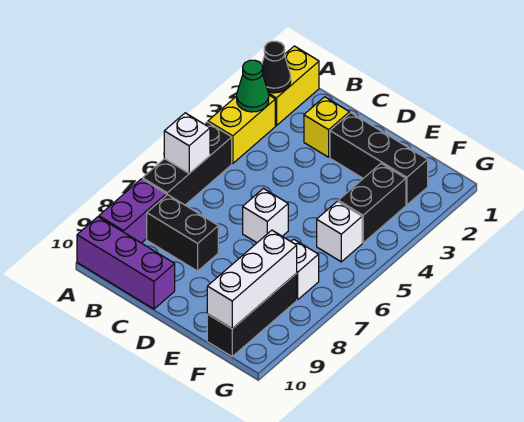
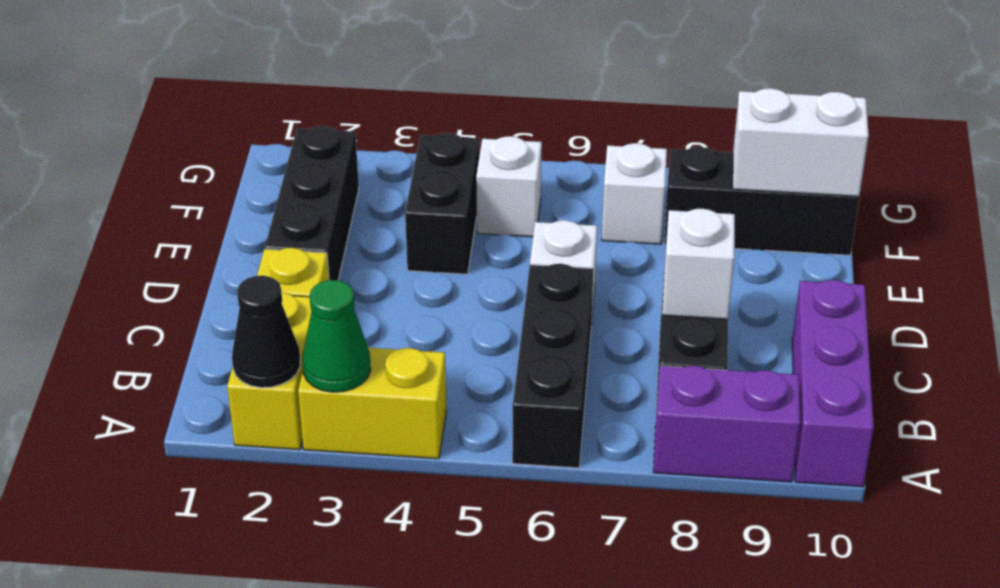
yellow brick A1:A2 level 1 -> yellow brick A2:B2 level 1
black brick A5:A7 level 1 -> black brick A6:C6 level 1
white brick A6 level 2 -> white brick C8 level 2
black brick F3:F4 level 1 -> black brick E4:F4 level 1
white brick F8:F10 level 2 -> white brick F9:F10 level 2

